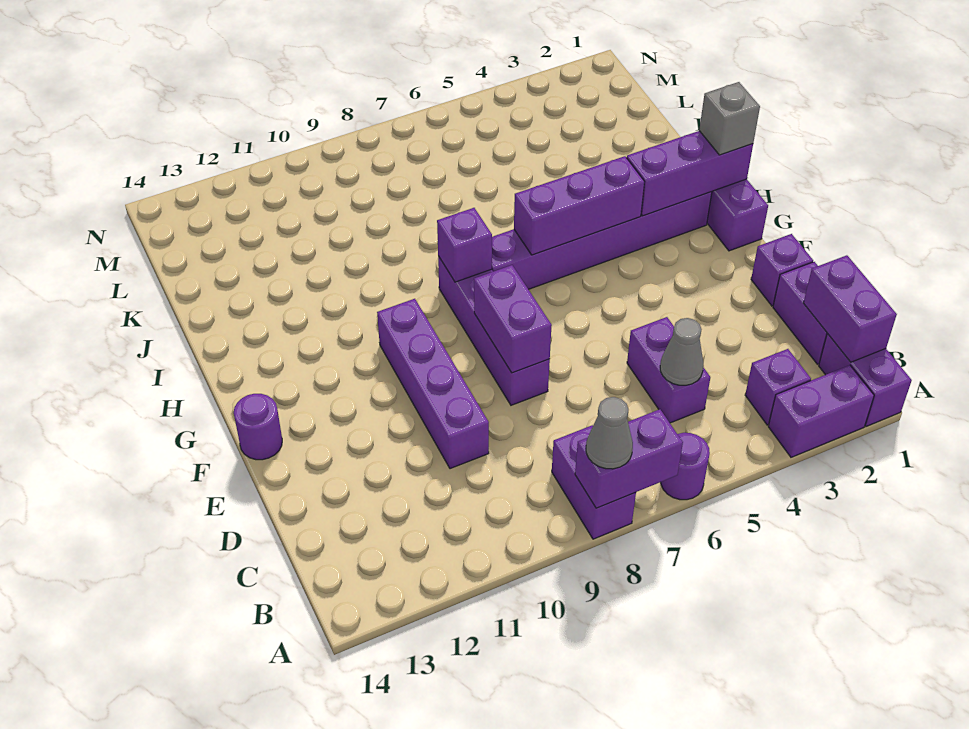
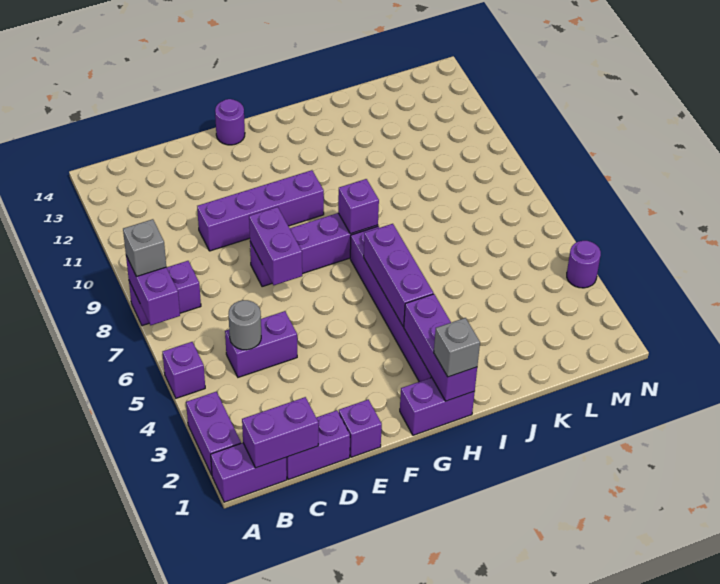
purple round brick A6 level 1 -> purple round brick N4 level 1
grey cone A8 level 3 -> grey brick A8 level 3
purple brick B3 level 1 -> purple brick A5 level 1
grey cone C5 level 2 -> grey round brick C5 level 2
purple brick E8:F8 level 2 -> purple brick E7:E8 level 2

